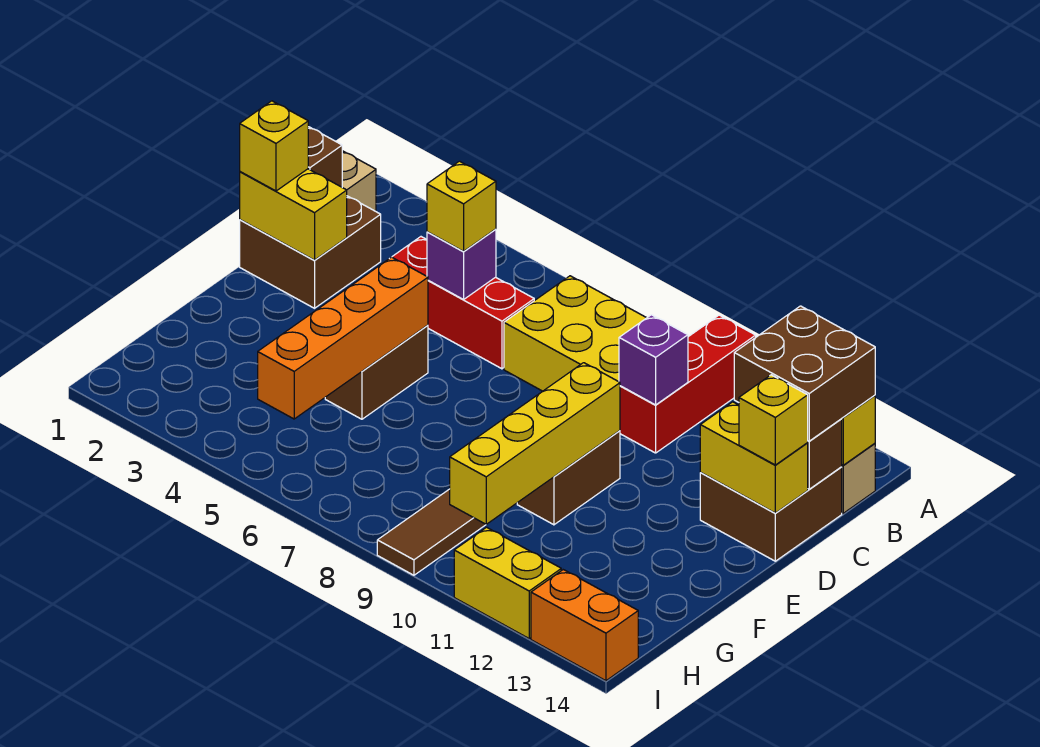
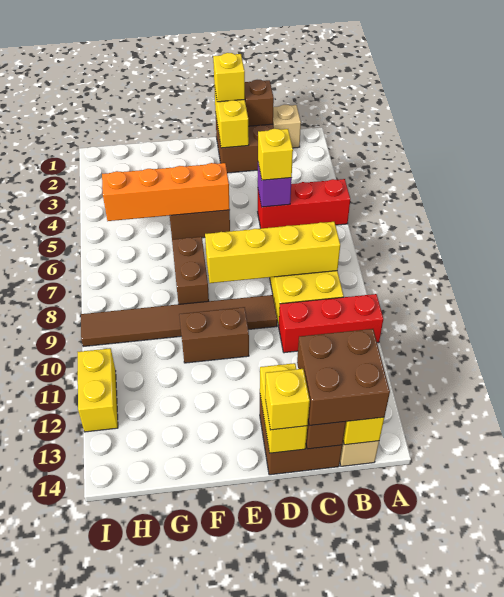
red brick C4:C6 level 1 -> red brick A5:C5 level 1
purple brick C10 level 2 -> none
yellow brick E10:H10 level 2 -> yellow brick B8:E8 level 2
none -> brown brick F7:F8 level 1
orange brick I13:I14 level 1 -> none

